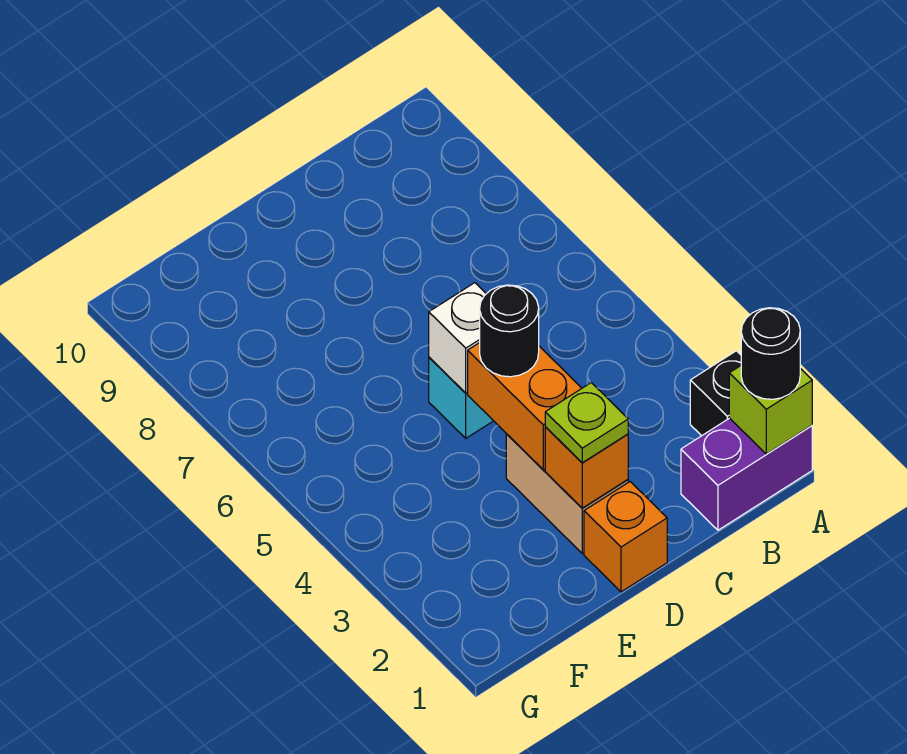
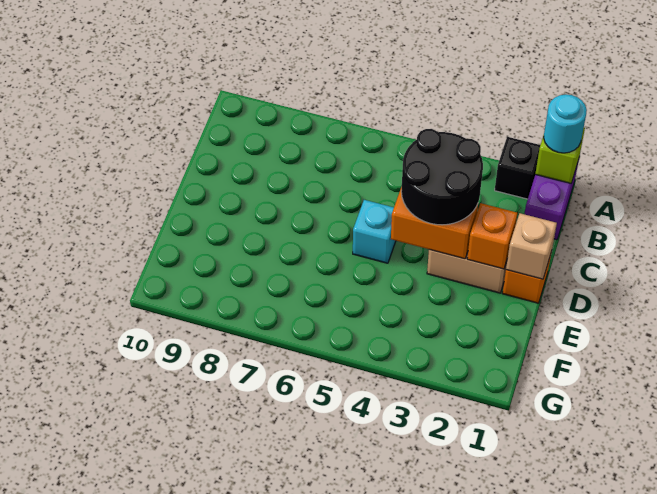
black round brick A1 level 3 -> cyan round brick A1 level 3
none -> tan brick D1 level 2
lime plate D2 level 3 -> none
black round brick D4 level 3 -> black round brick C3:D4 level 3
white brick D5 level 2 -> none

